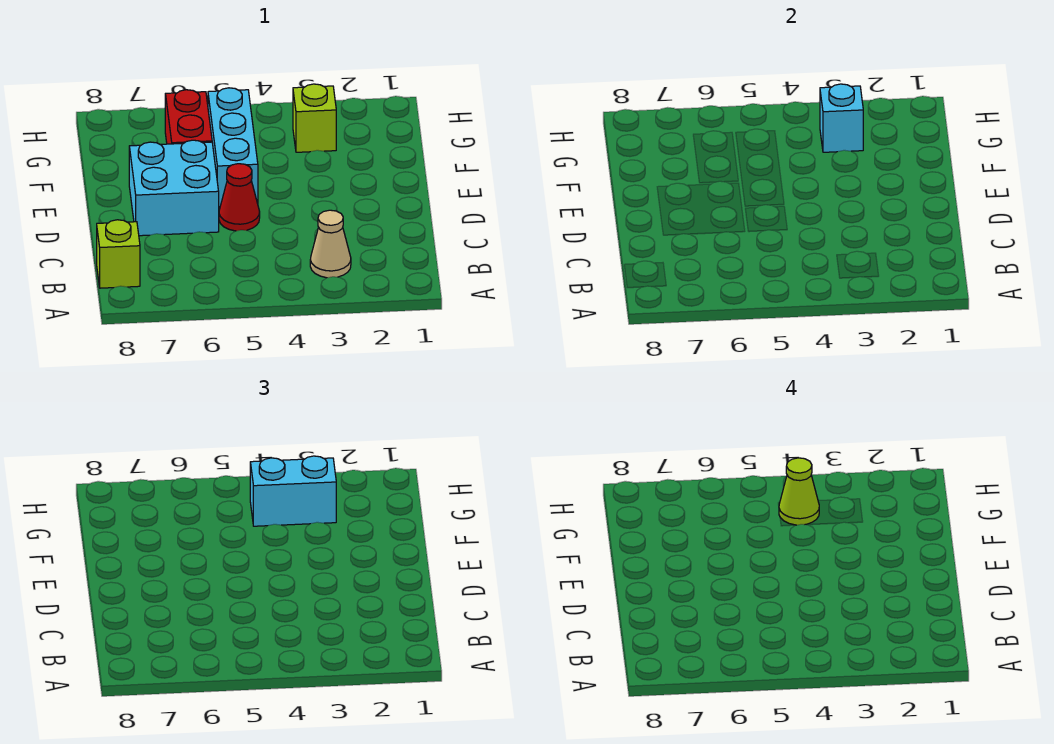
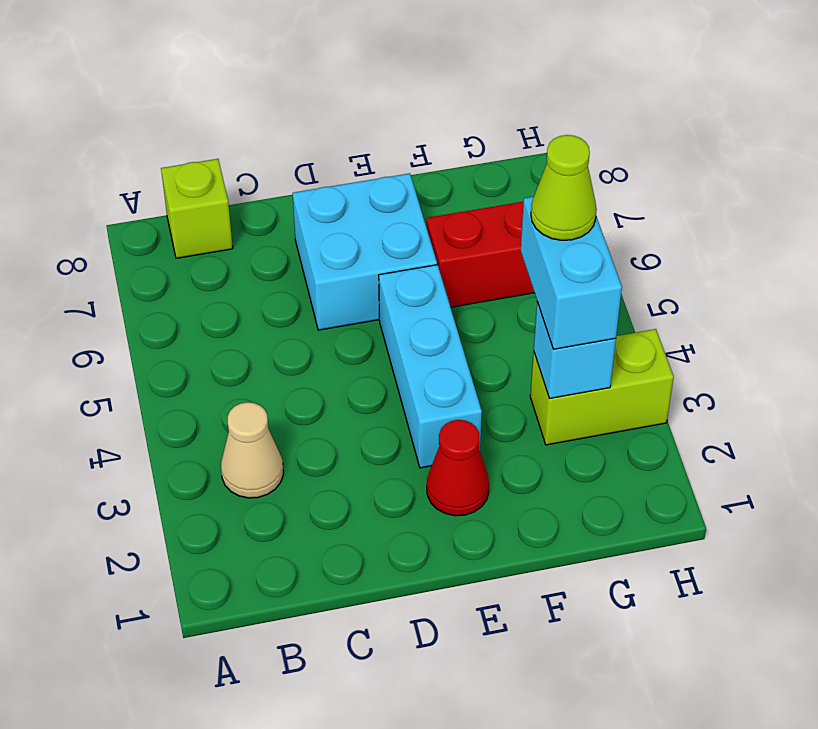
red cone D5 level 1 -> red cone E2 level 1
cyan brick E5:G5 level 1 -> cyan brick E3:E5 level 1
lime brick G3 level 1 -> lime brick G3:H3 level 1

